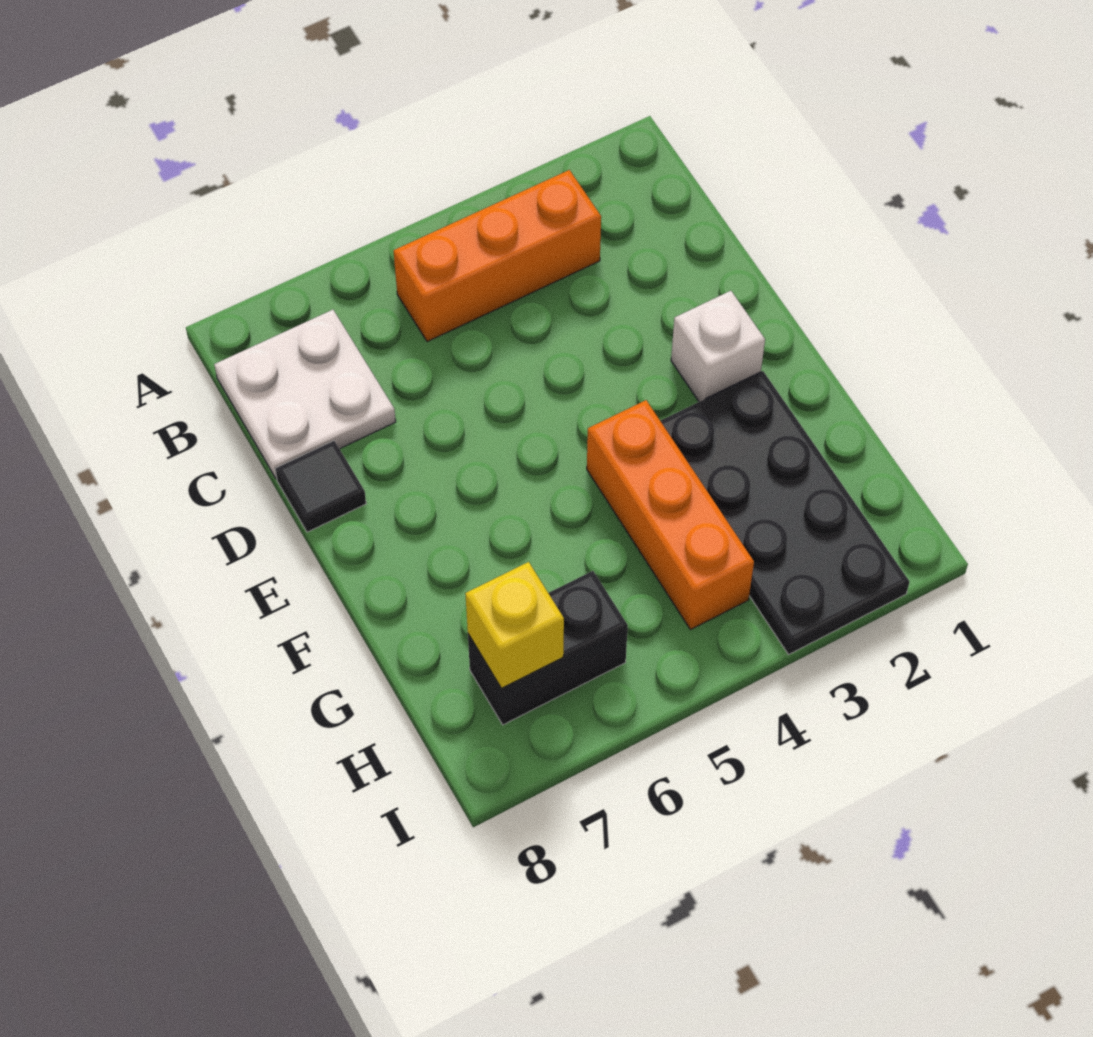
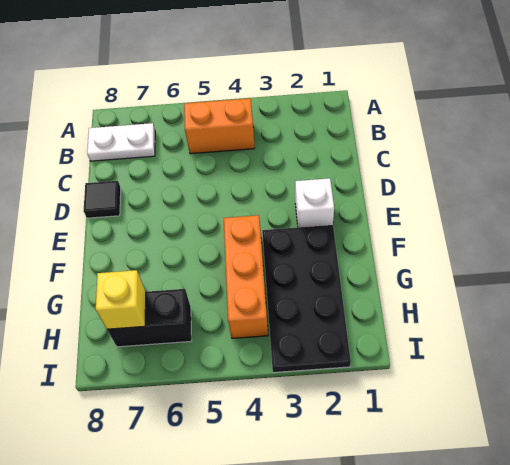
orange brick B3:B5 level 1 -> orange brick B4:B5 level 1
white plate B7:C8 level 1 -> white plate B7:B8 level 1

